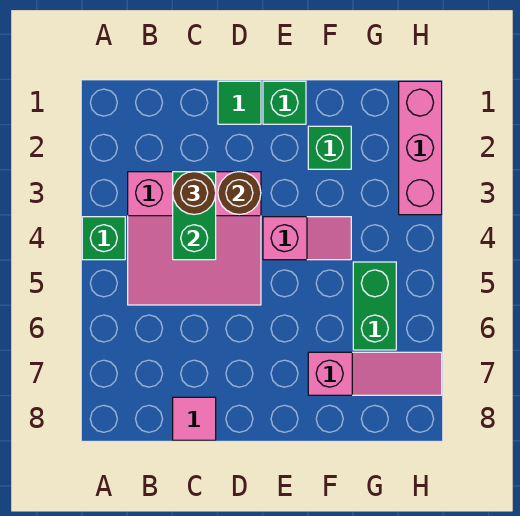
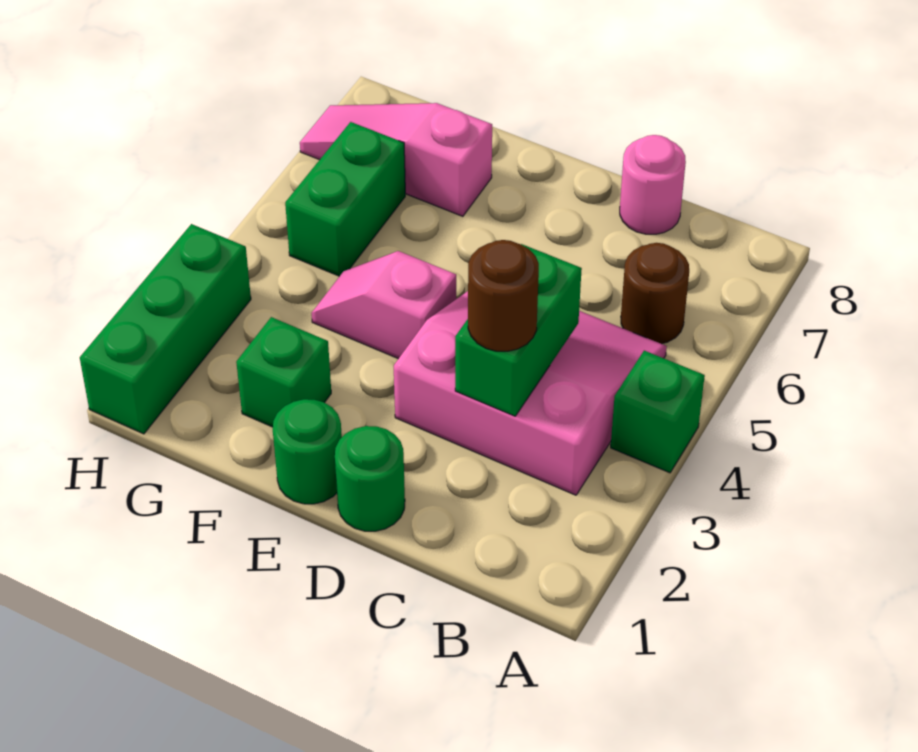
pink tile C8 level 1 -> pink round brick C8 level 1
green tile D1 level 1 -> green round brick D1 level 1
brown round brick D3 level 2 -> brown round brick B6 level 1
green brick E1 level 1 -> green round brick E1 level 1
pink brick H1:H3 level 1 -> green brick H1:H3 level 1

